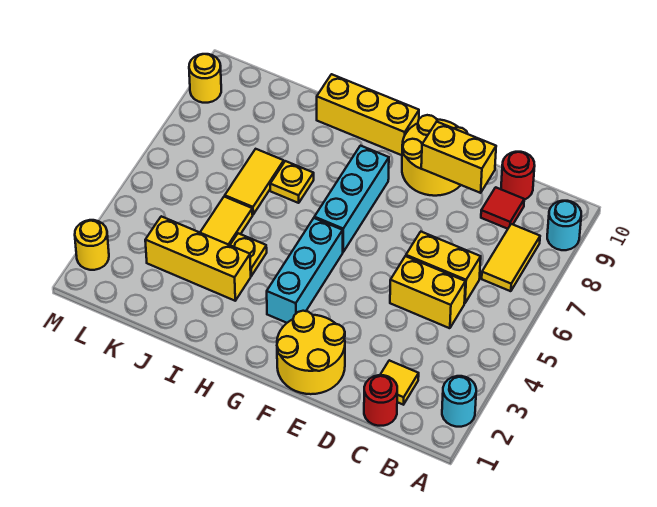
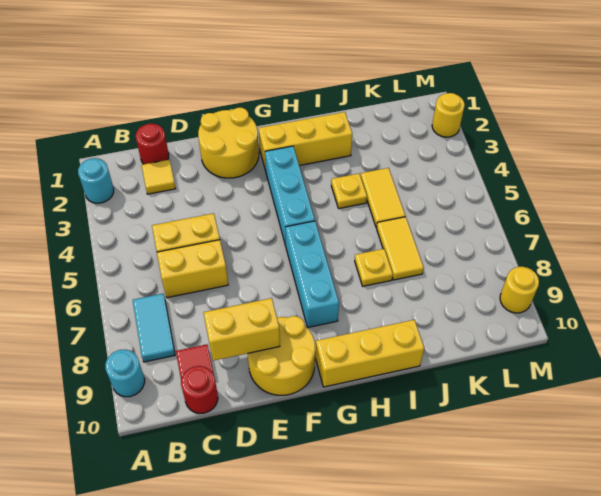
yellow tile B7:B8 level 1 -> cyan tile B7:B8 level 1
yellow brick I3:K3 level 1 -> yellow brick G2:I2 level 1

